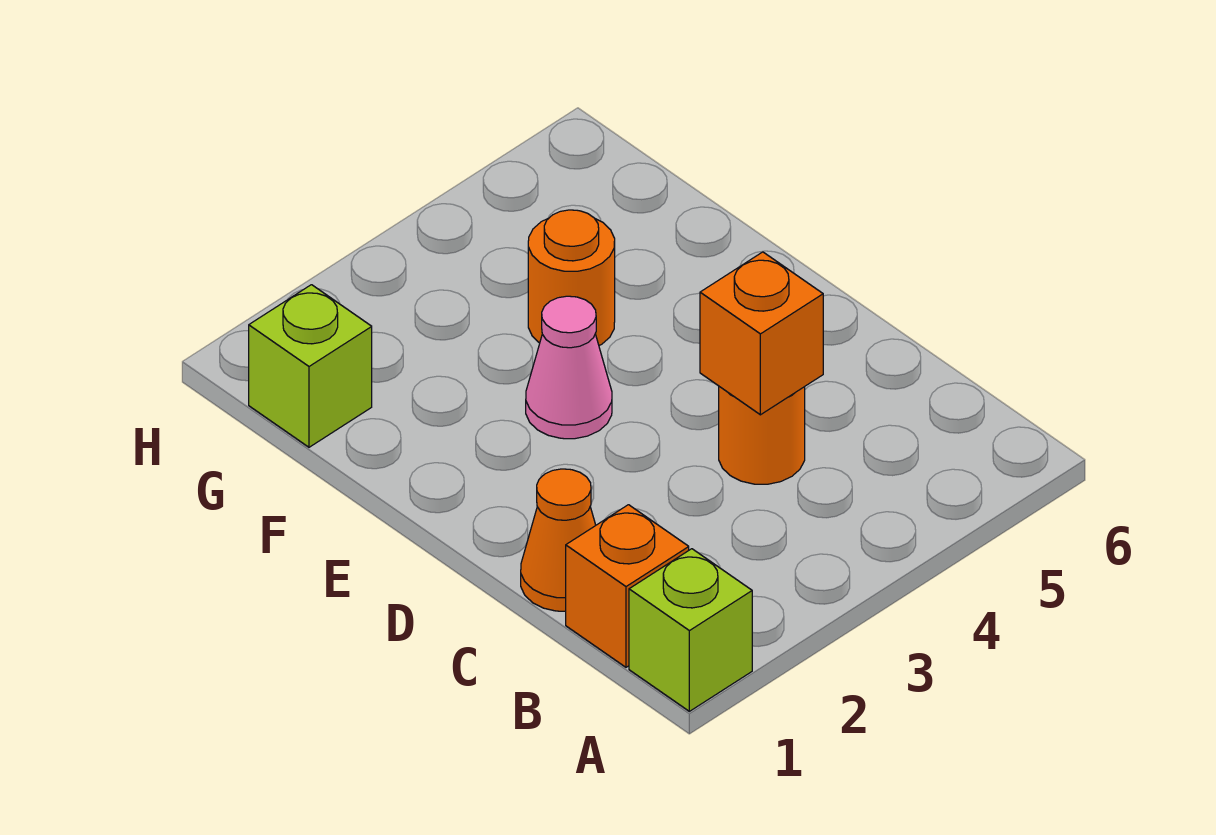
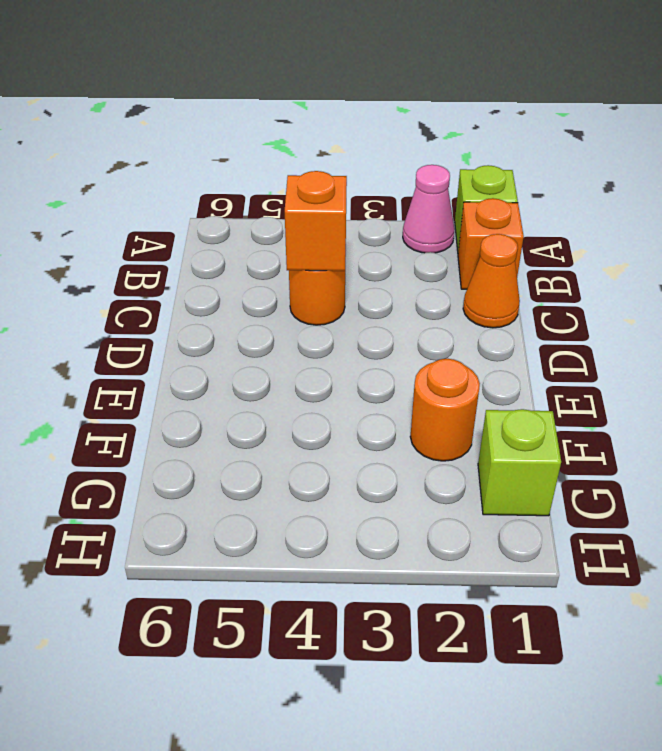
pink cone E3 level 1 -> pink cone A2 level 1
orange round brick F4 level 1 -> orange round brick F2 level 1

